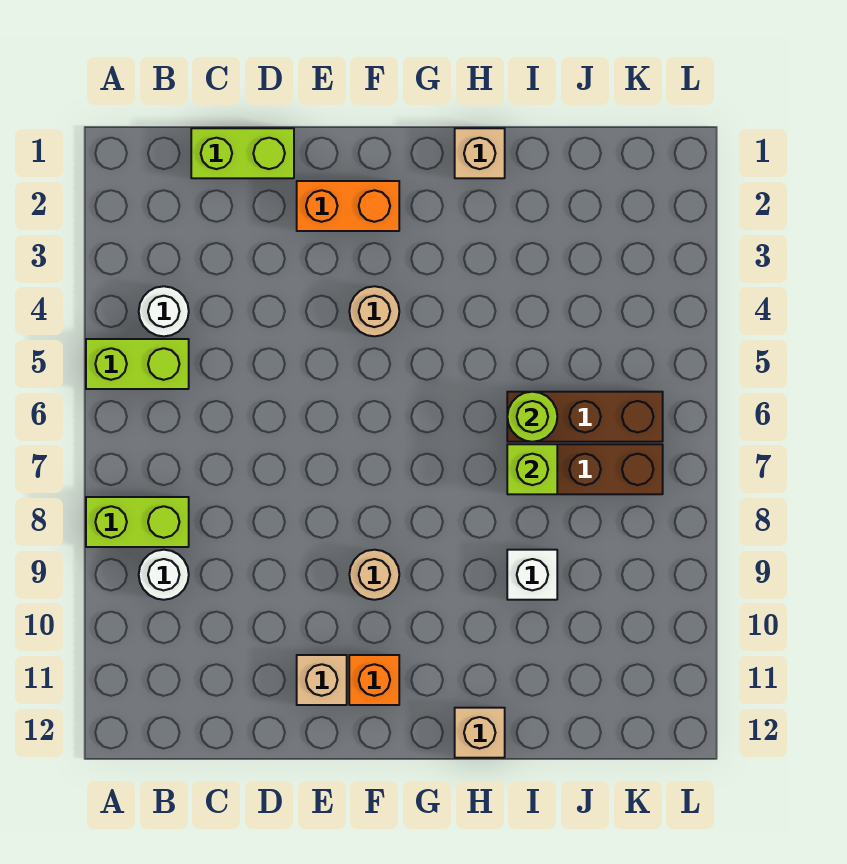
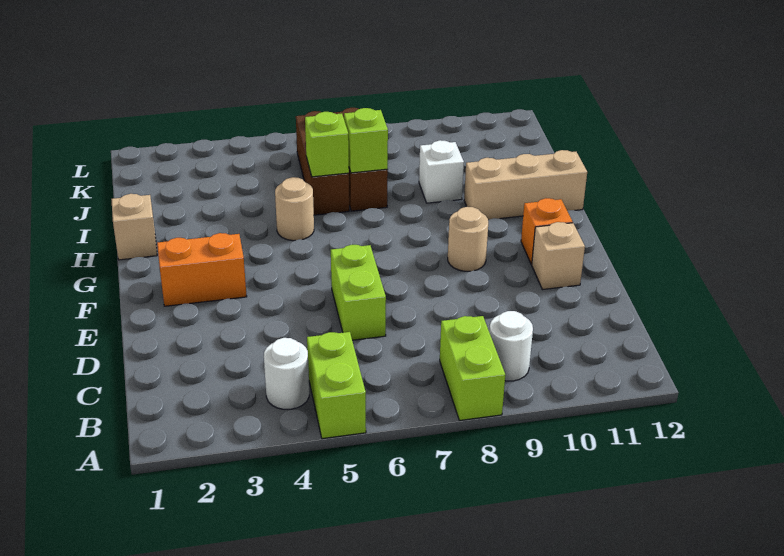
lime brick C1:D1 level 1 -> lime brick D6:E6 level 1
orange brick E2:F2 level 1 -> orange brick F2:F3 level 1
tan round brick F4 level 1 -> tan round brick H5 level 1
tan brick H12 level 1 -> tan brick H10:H12 level 1
lime round brick I6 level 2 -> lime brick I6 level 2

